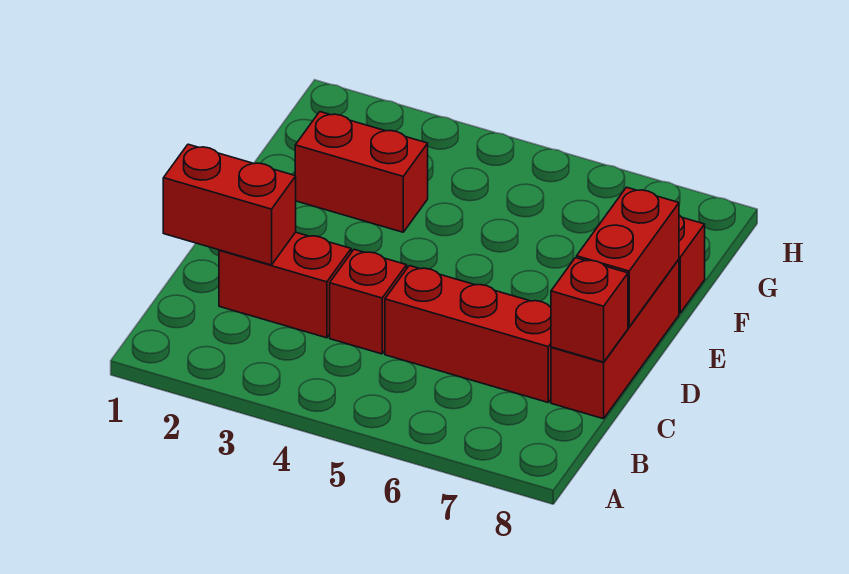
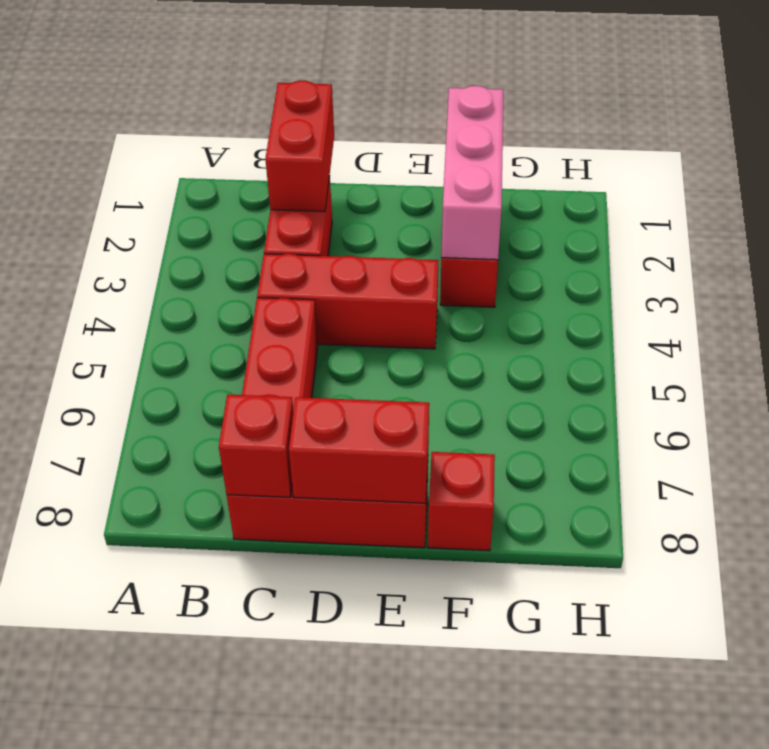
red brick C4 level 1 -> red brick C4:E4 level 1
none -> pink brick F1:F3 level 2

